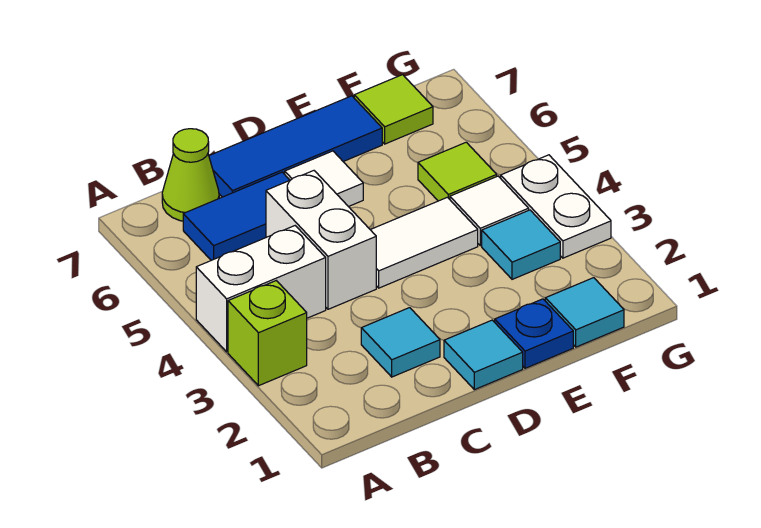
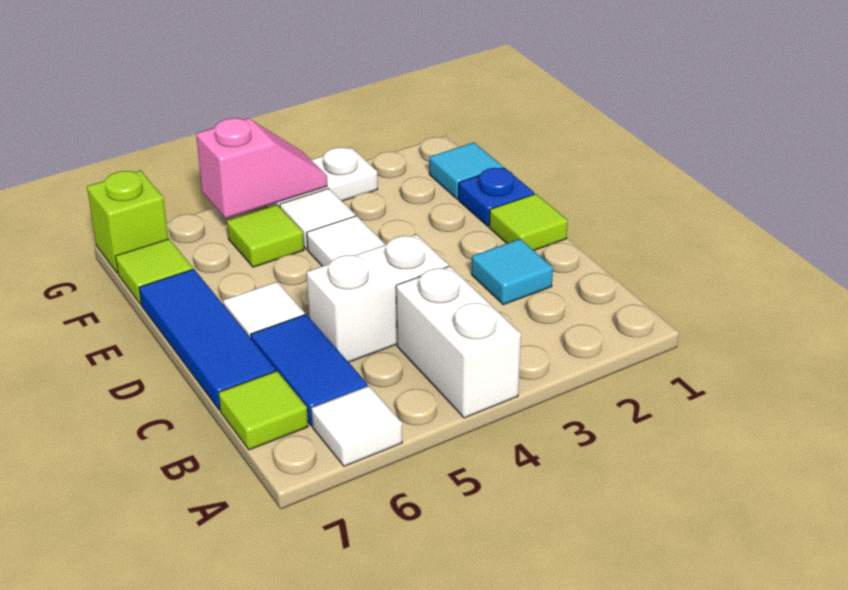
lime brick A3 level 1 -> lime brick G7 level 1
none -> white tile A6 level 1
lime cone B7 level 1 -> lime tile B7 level 1
cyan tile D1 level 1 -> lime tile D1 level 1
cyan tile F3 level 1 -> none
none -> pink slope G4:G5 level 2 top 5

